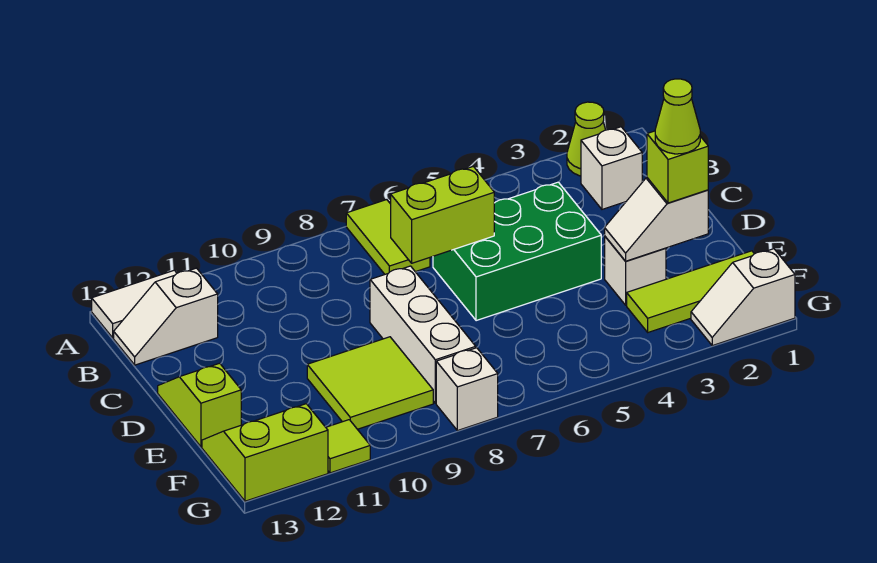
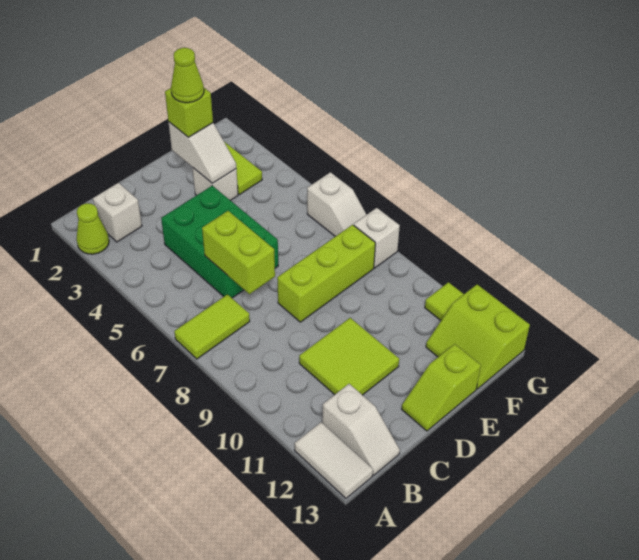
white brick D8:F8 level 1 -> lime brick D8:F8 level 1
lime tile E9:F10 level 1 -> lime tile C10:D11 level 1
white slope G1:G2 level 1 top 1 -> white slope G6:G7 level 1 top 6

